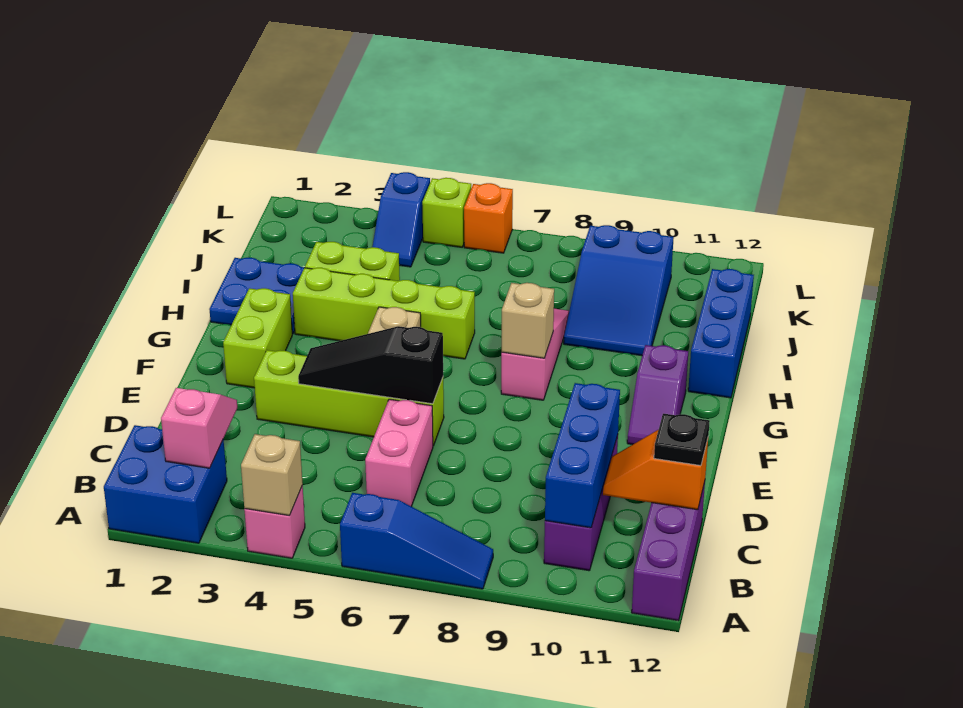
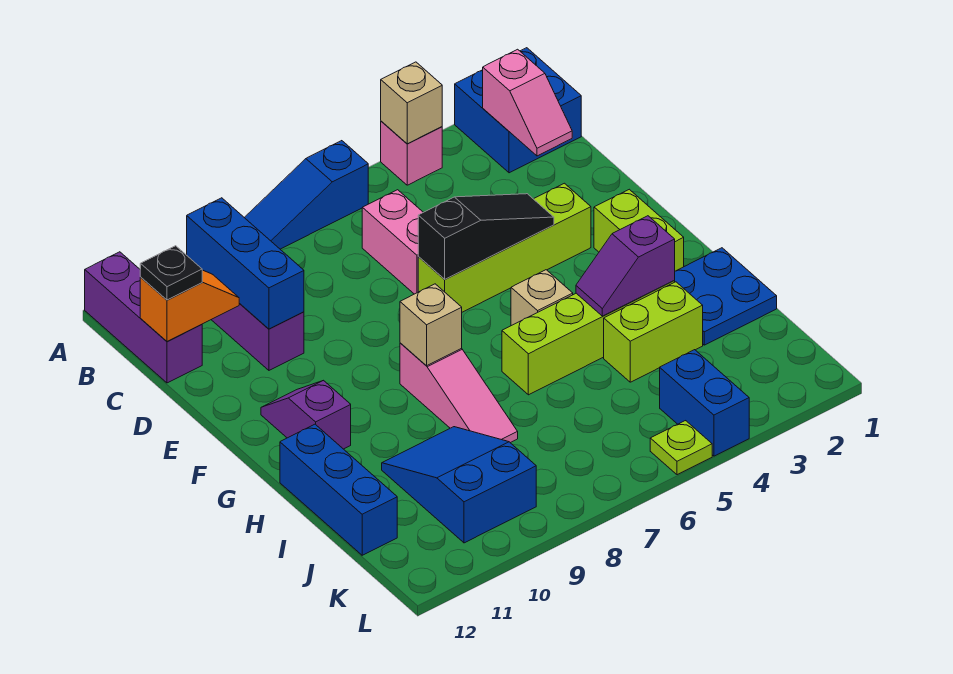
none -> purple slope H3:H4 level 2 top 3
blue slope K4:L4 level 1 top L -> blue brick K4:L4 level 1
lime brick L5 level 1 -> lime plate L5 level 1
orange brick L6 level 1 -> none

